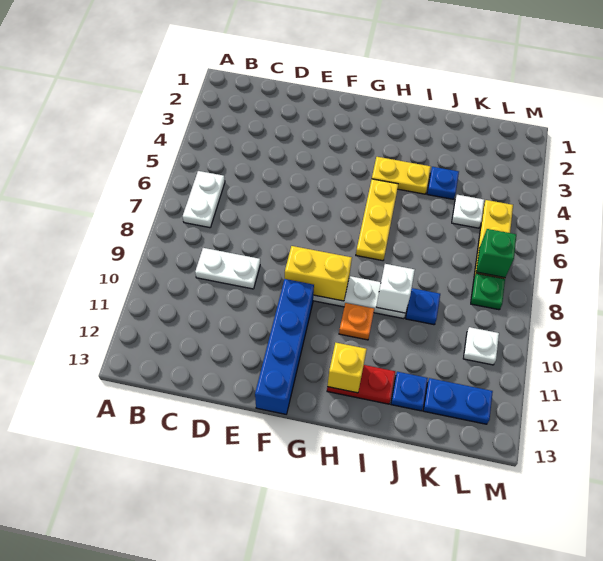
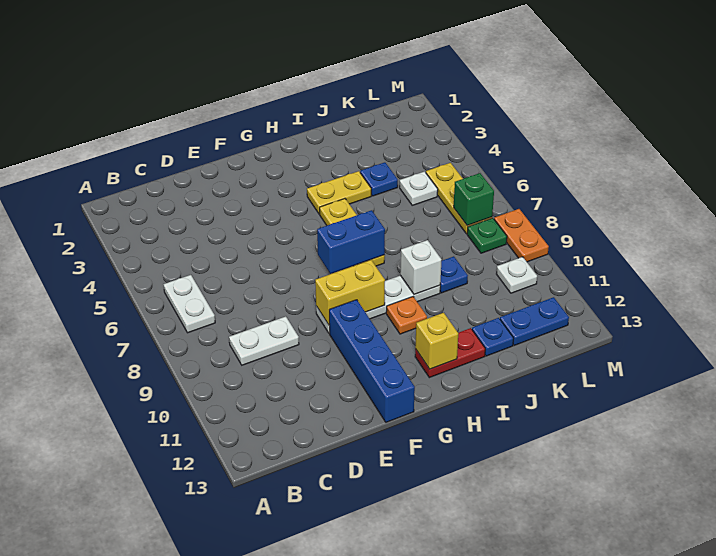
none -> blue brick G7:H7 level 2
none -> orange plate M8:M9 level 1

